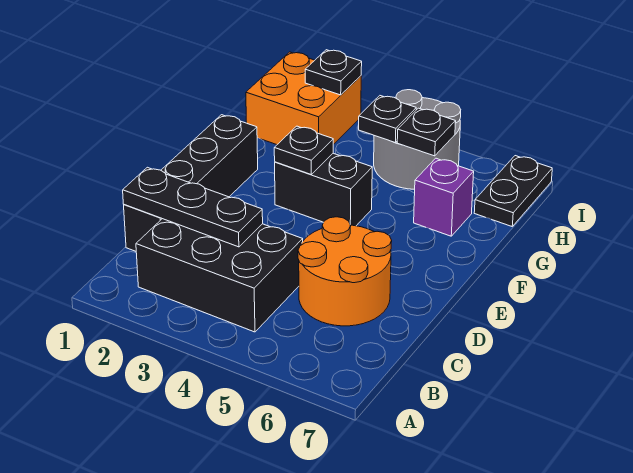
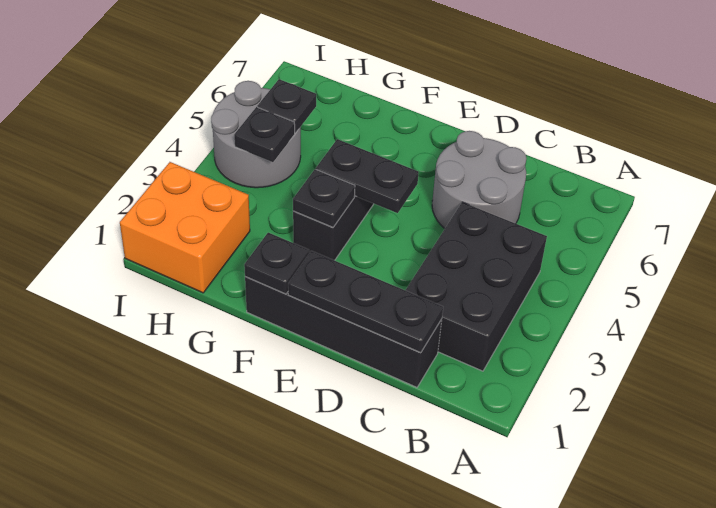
black plate C1:C3 level 2 -> black plate C1:E1 level 2
orange round brick C5:D6 level 1 -> grey round brick C5:D6 level 1
purple brick G6 level 1 -> none
black plate H7:I7 level 1 -> black plate E4:F4 level 2
black plate I2 level 2 -> black plate F1 level 2

